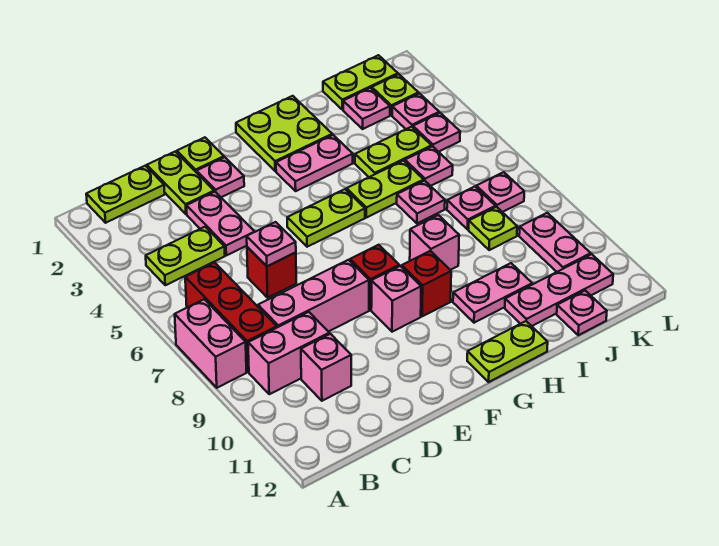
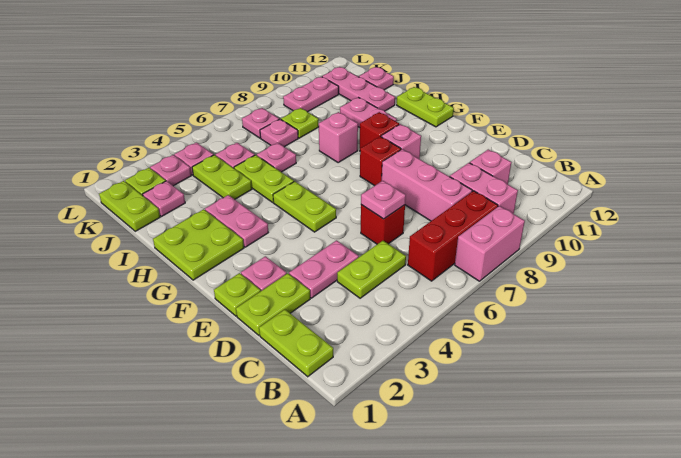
lime plate B4:C4 level 1 -> lime plate C4:C5 level 1

